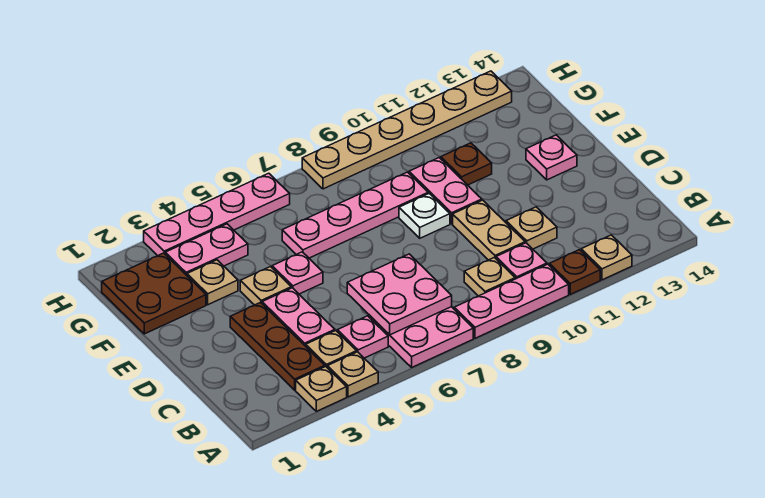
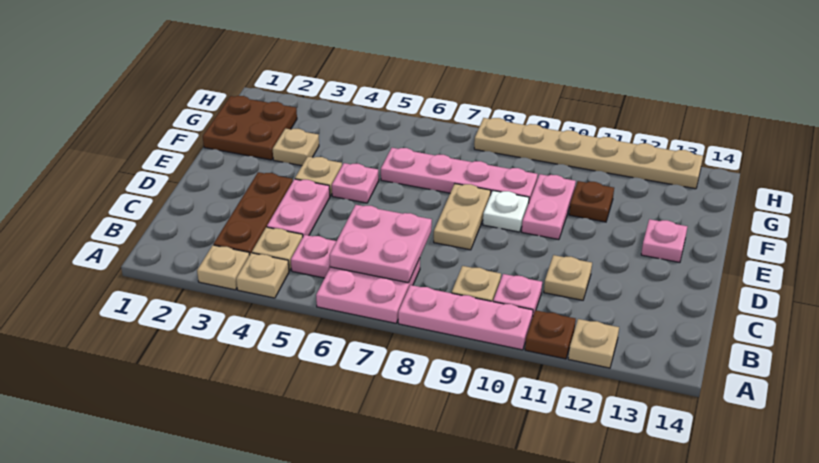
tan plate C10:D10 level 1 -> tan plate D8:E8 level 1
pink plate G3:G4 level 1 -> none
pink plate H3:H6 level 1 -> none

